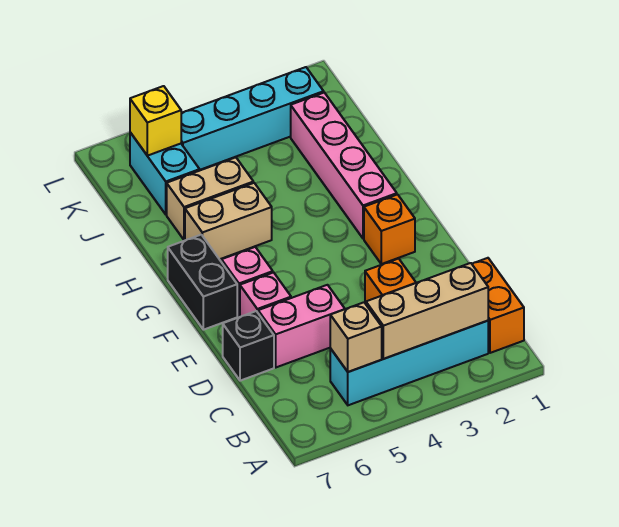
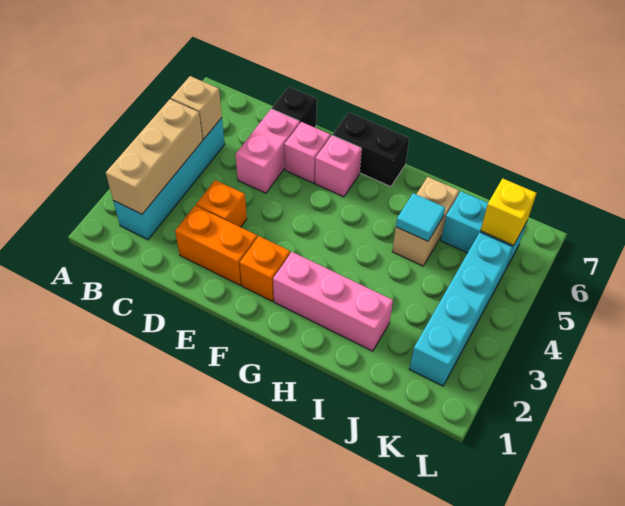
orange brick B1:C1 level 1 -> orange brick D2:E2 level 1
pink brick G2:J2 level 1 -> pink brick G2:I2 level 1
tan brick H5:H6 level 1 -> none
none -> cyan tile I5 level 2

